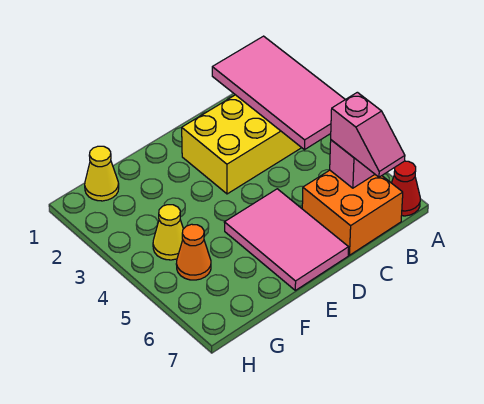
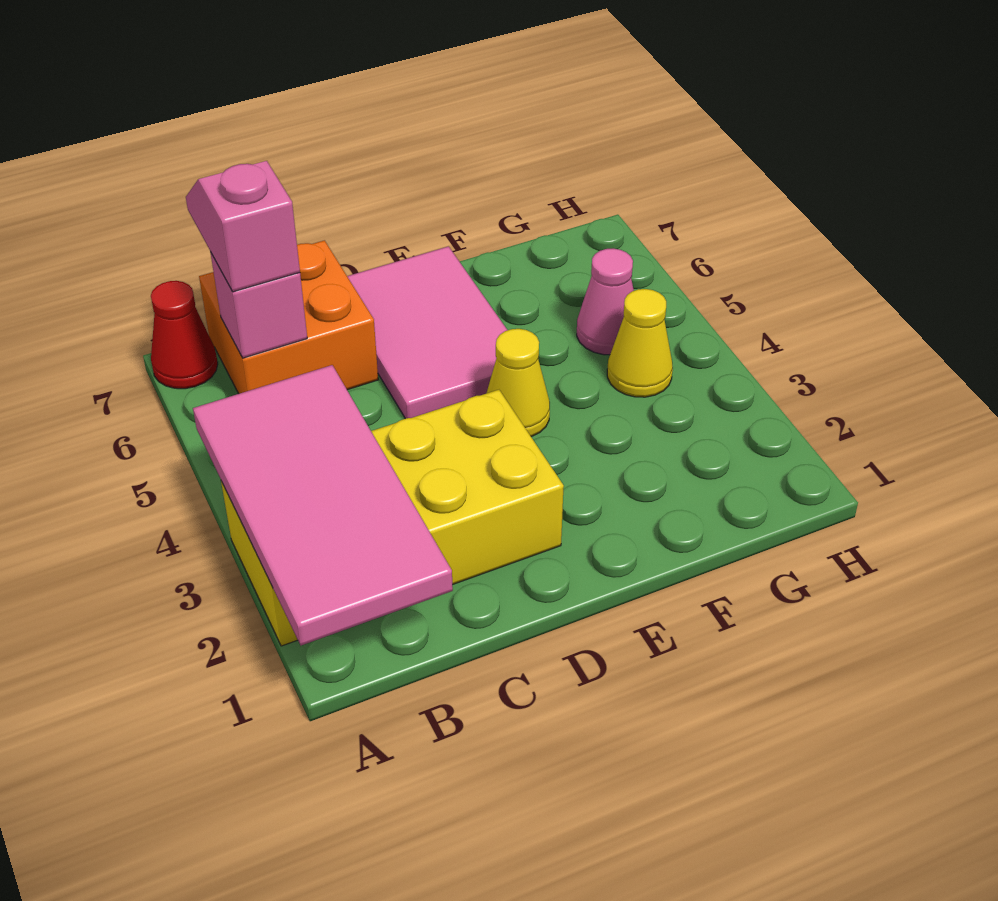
yellow cone G1 level 1 -> yellow cone E4 level 1
orange cone G5 level 1 -> pink cone G5 level 1

